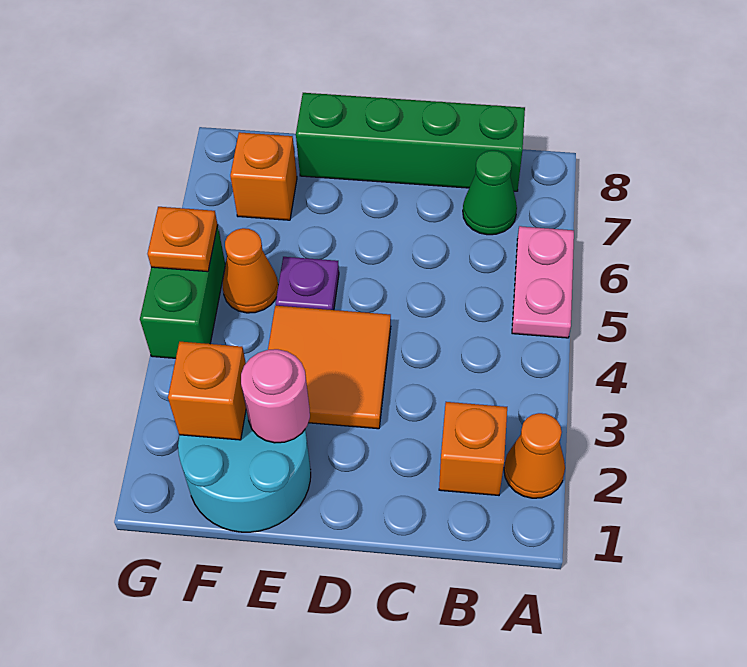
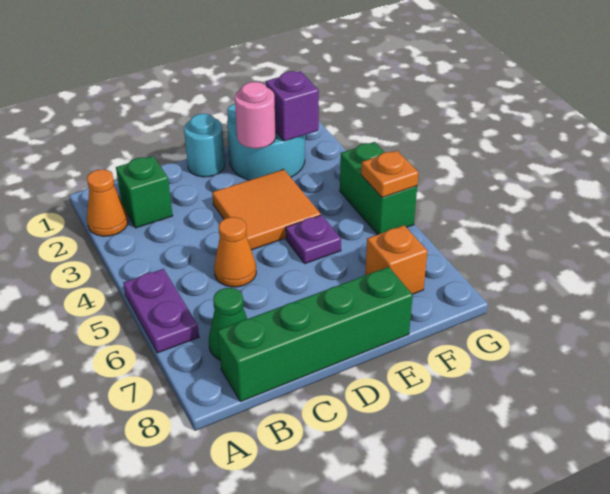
pink plate A5:A6 level 1 -> purple plate A5:A6 level 1
orange brick B2 level 1 -> green brick B2 level 1
none -> cyan round brick D1 level 1
orange brick F2 level 2 -> purple brick F2 level 2
orange cone F5 level 1 -> orange cone C5 level 1

